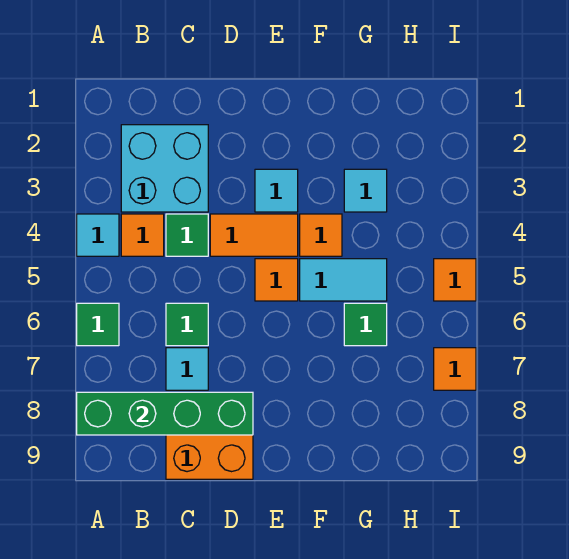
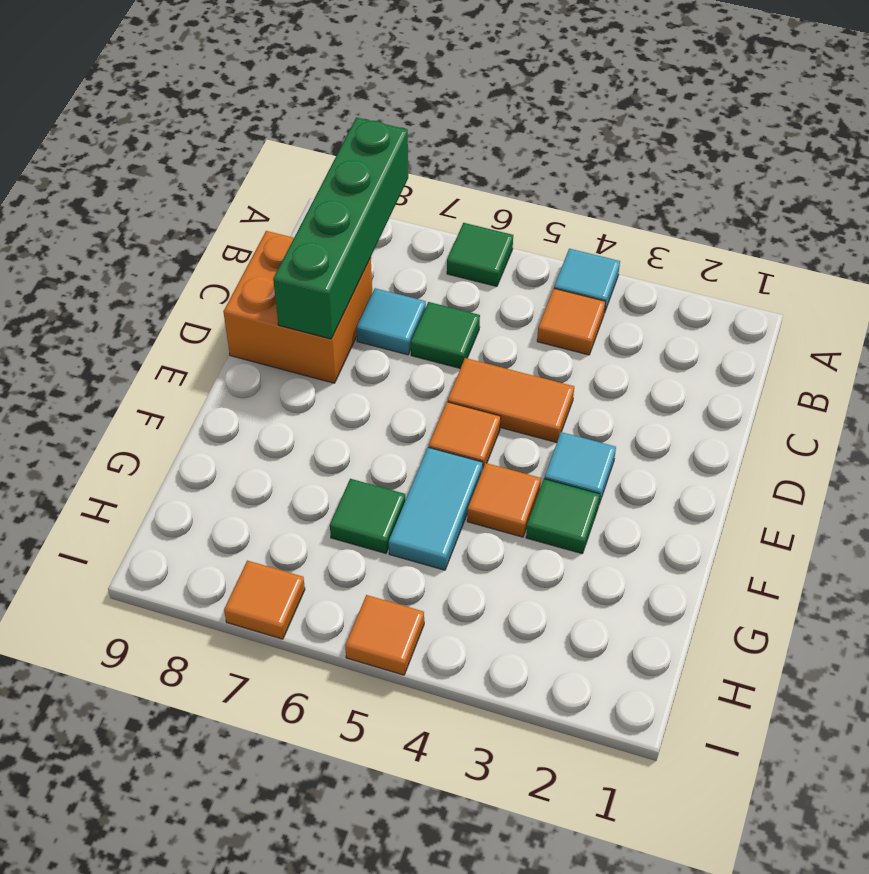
cyan brick B2:C3 level 1 -> none
green tile C4 level 1 -> green tile F3 level 1
orange tile D4:E4 level 1 -> orange tile D4:D5 level 1
cyan tile G3 level 1 -> none

